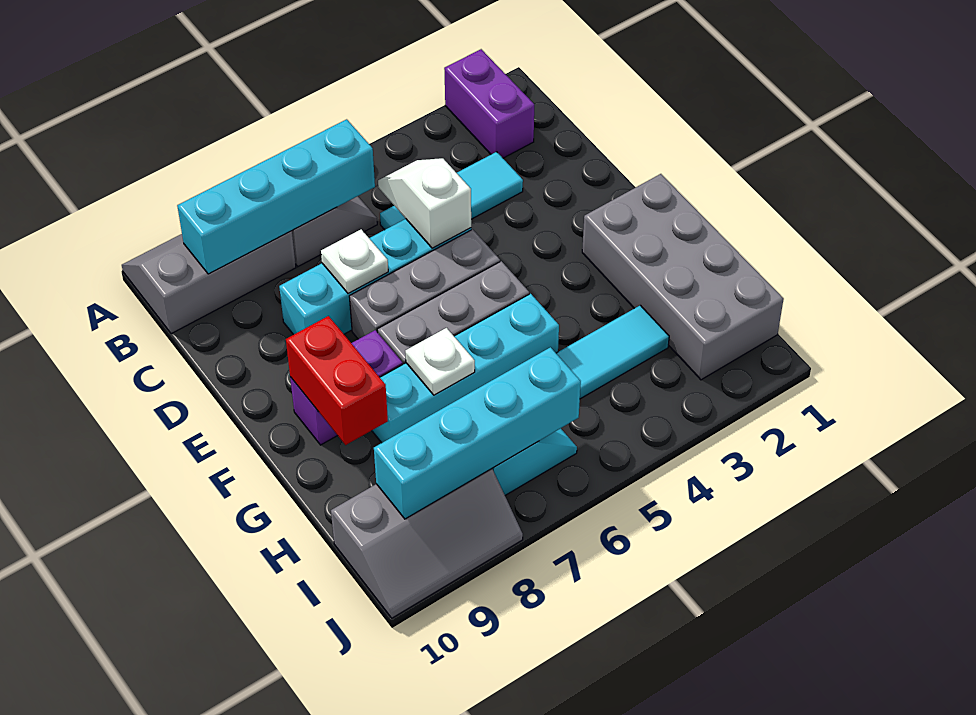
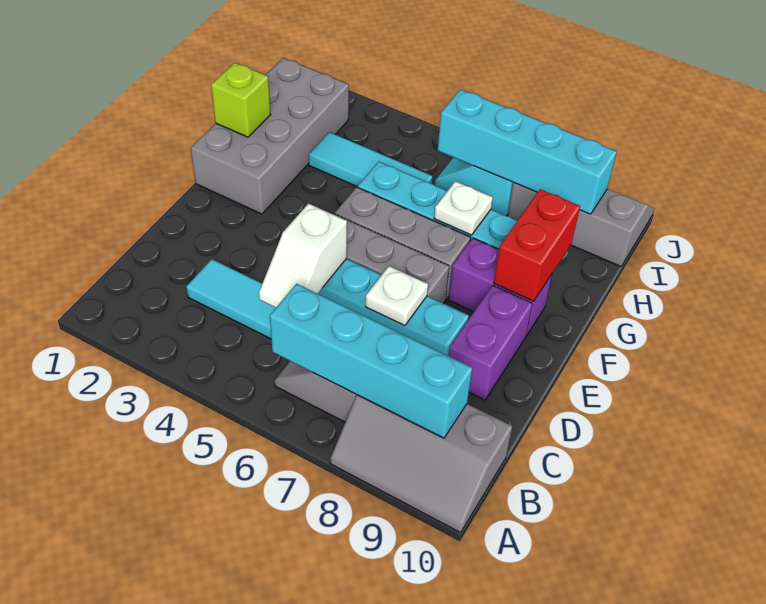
purple brick A2:B2 level 1 -> purple brick D9:E9 level 1
none -> lime brick G1 level 2

